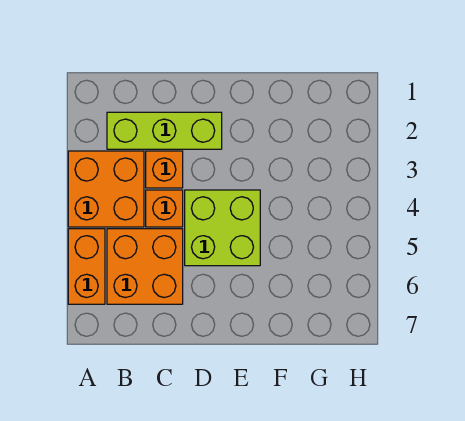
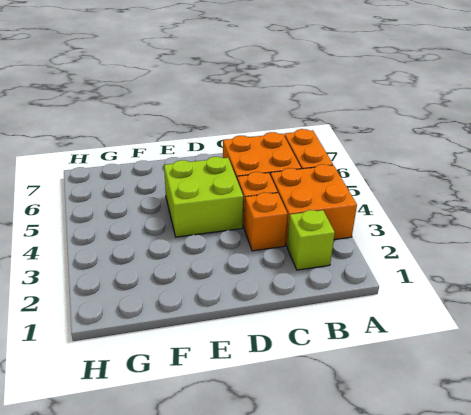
lime brick B2:D2 level 1 -> lime brick B2 level 1

